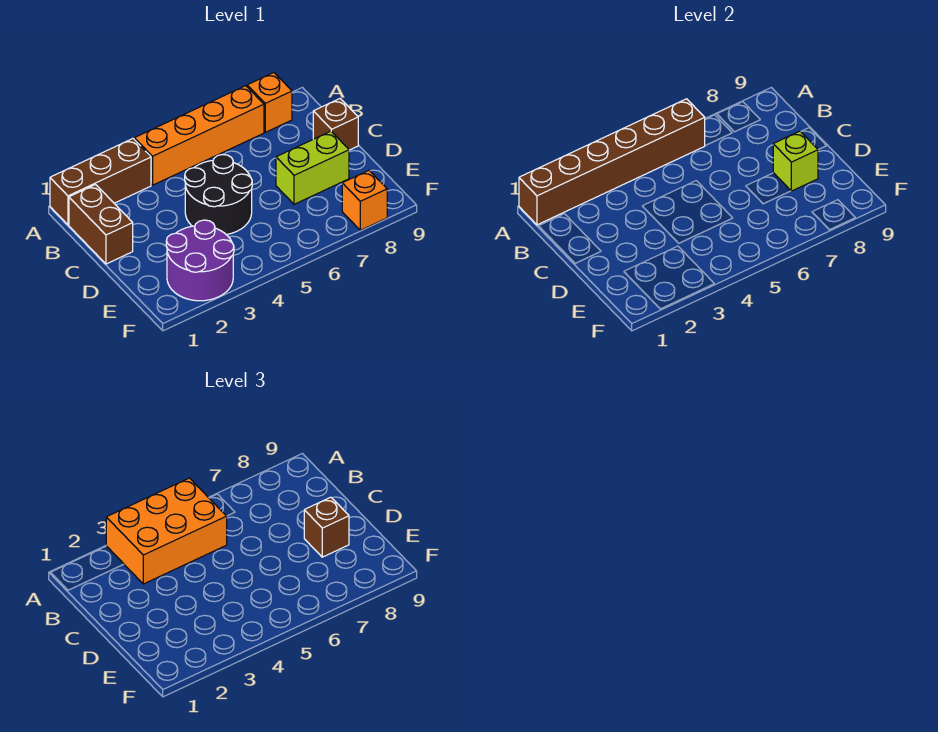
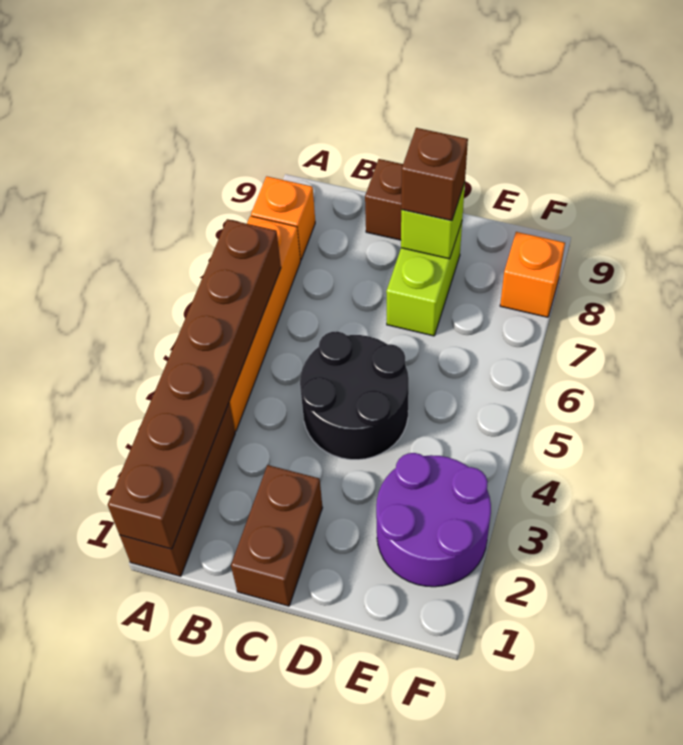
orange brick A3:B5 level 3 -> none
brown brick B1:C1 level 1 -> brown brick C1:C2 level 1

